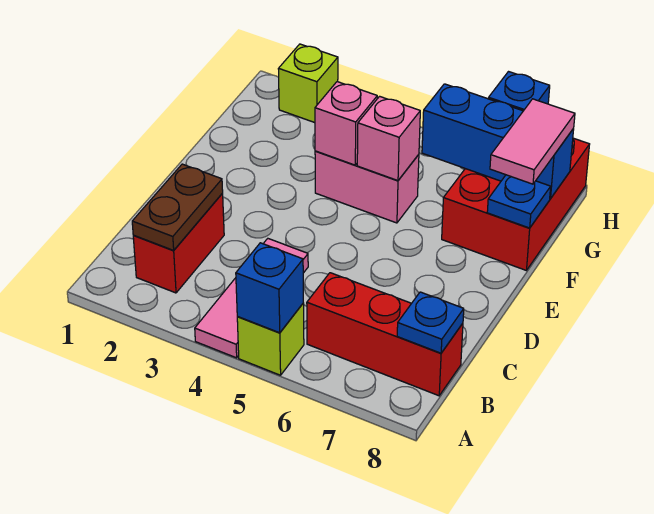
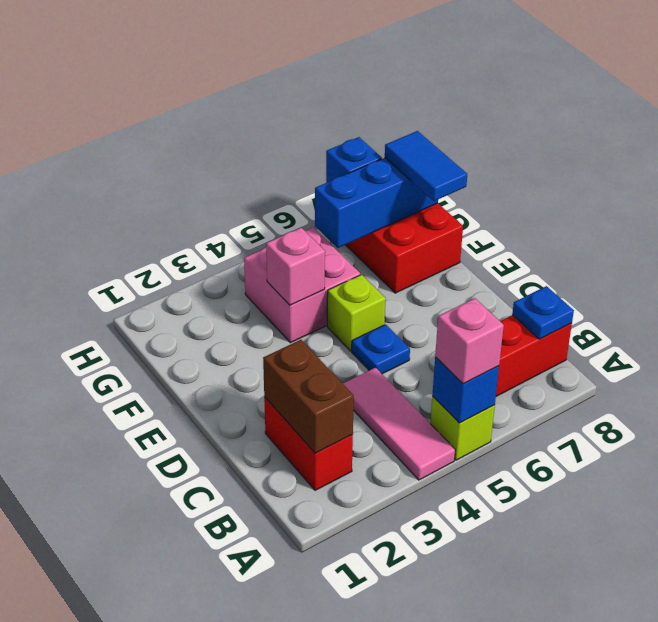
brown plate B2:C2 level 2 -> brown brick B2:C2 level 2
pink brick F4:F5 level 1 -> pink brick F4:G5 level 1
pink brick F5 level 2 -> pink brick A5 level 3
blue plate F8 level 2 -> blue plate D5 level 1
pink tile F8:G8 level 3 -> blue tile F8:G8 level 3
lime brick H2 level 1 -> lime brick E5 level 1

